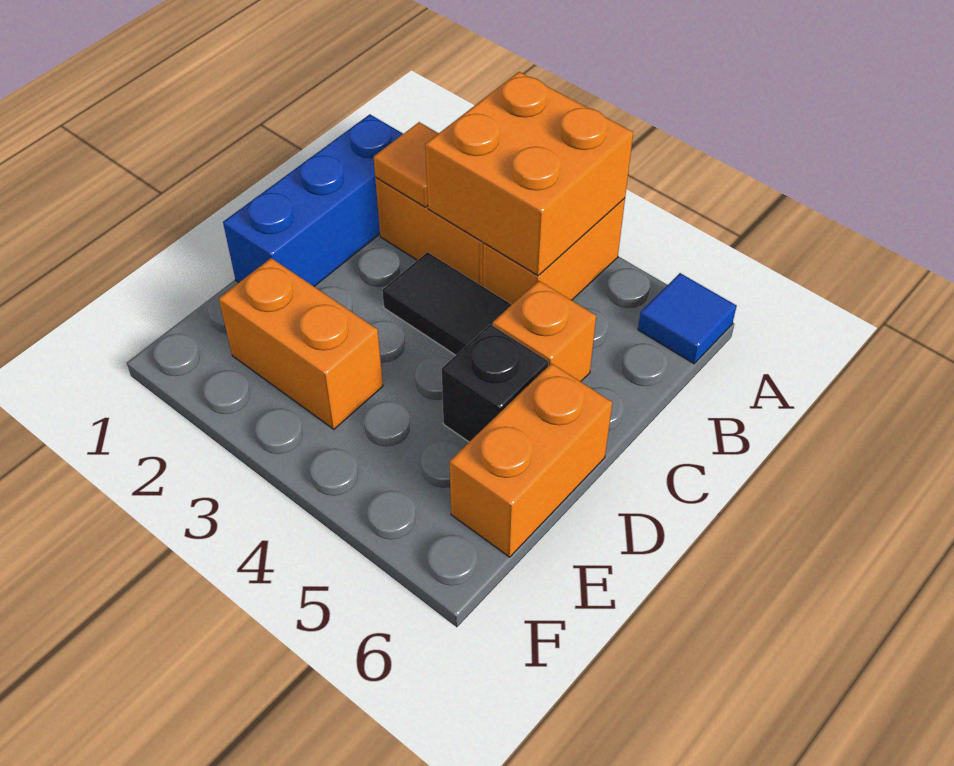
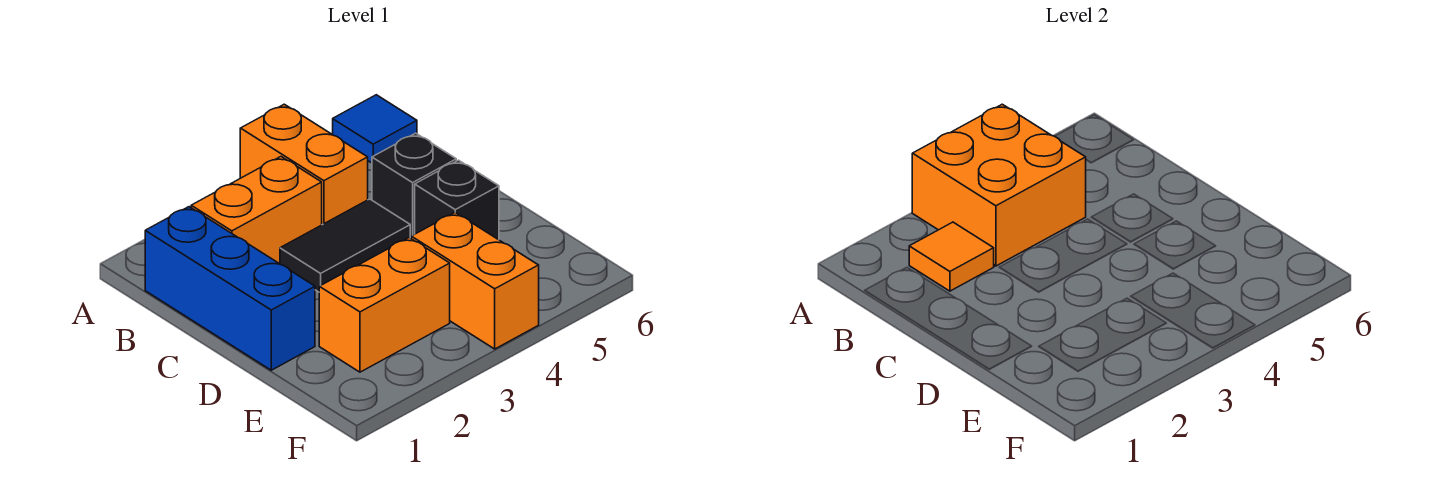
orange brick C5 level 1 -> black brick C5 level 1
orange brick D6:E6 level 1 -> orange brick E4:F4 level 1

